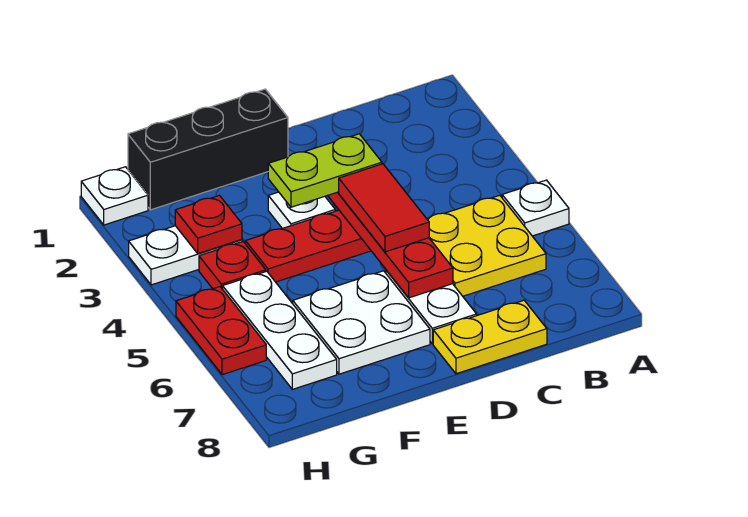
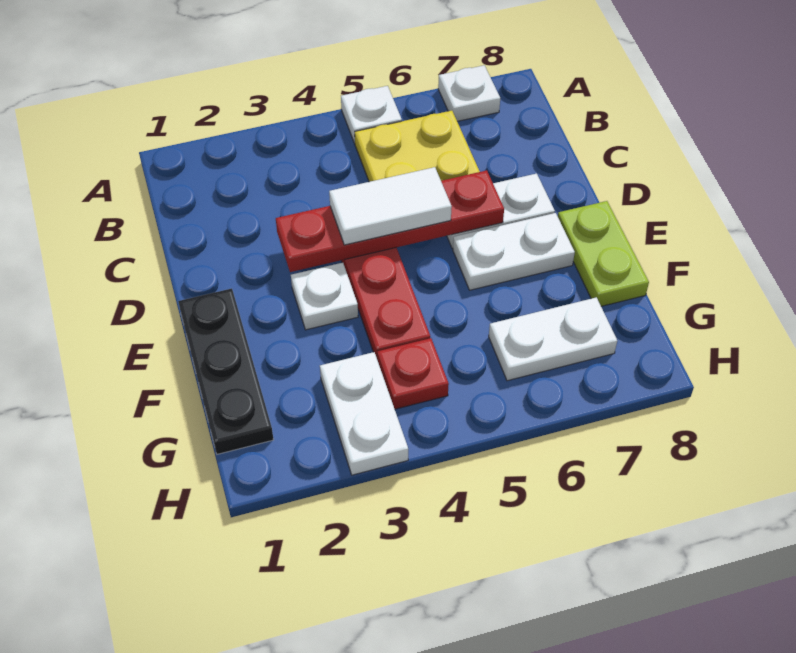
yellow plate C8:D8 level 1 -> none
lime plate D3:E3 level 3 -> lime plate E8:F8 level 1
red tile D4:D5 level 3 -> white tile D4:D5 level 3
black brick E1:G1 level 1 -> black plate E1:G1 level 1
white plate E6:F7 level 1 -> white plate E6:E7 level 1
red plate G3 level 2 -> none
white plate G5:G7 level 1 -> white plate G6:G7 level 1
white plate H1 level 1 -> white plate A7 level 1
red plate H5:H6 level 1 -> none

